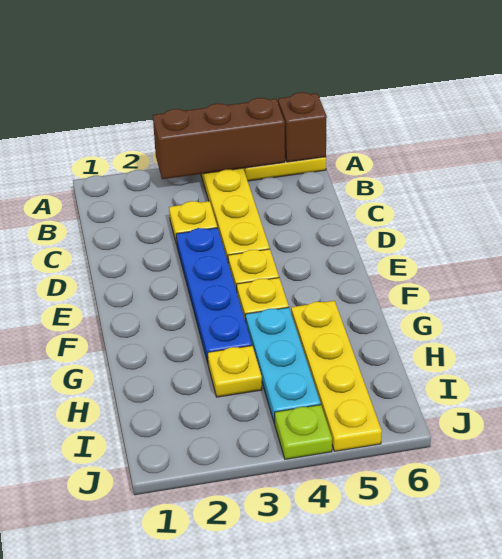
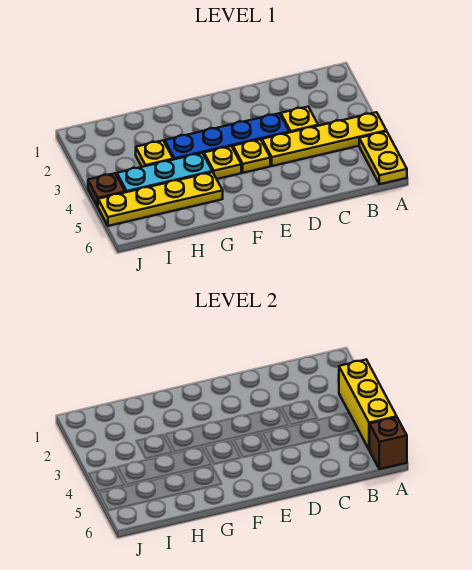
brown brick A3:A5 level 2 -> yellow brick A3:A5 level 2
lime plate J4 level 1 -> brown plate J4 level 1

